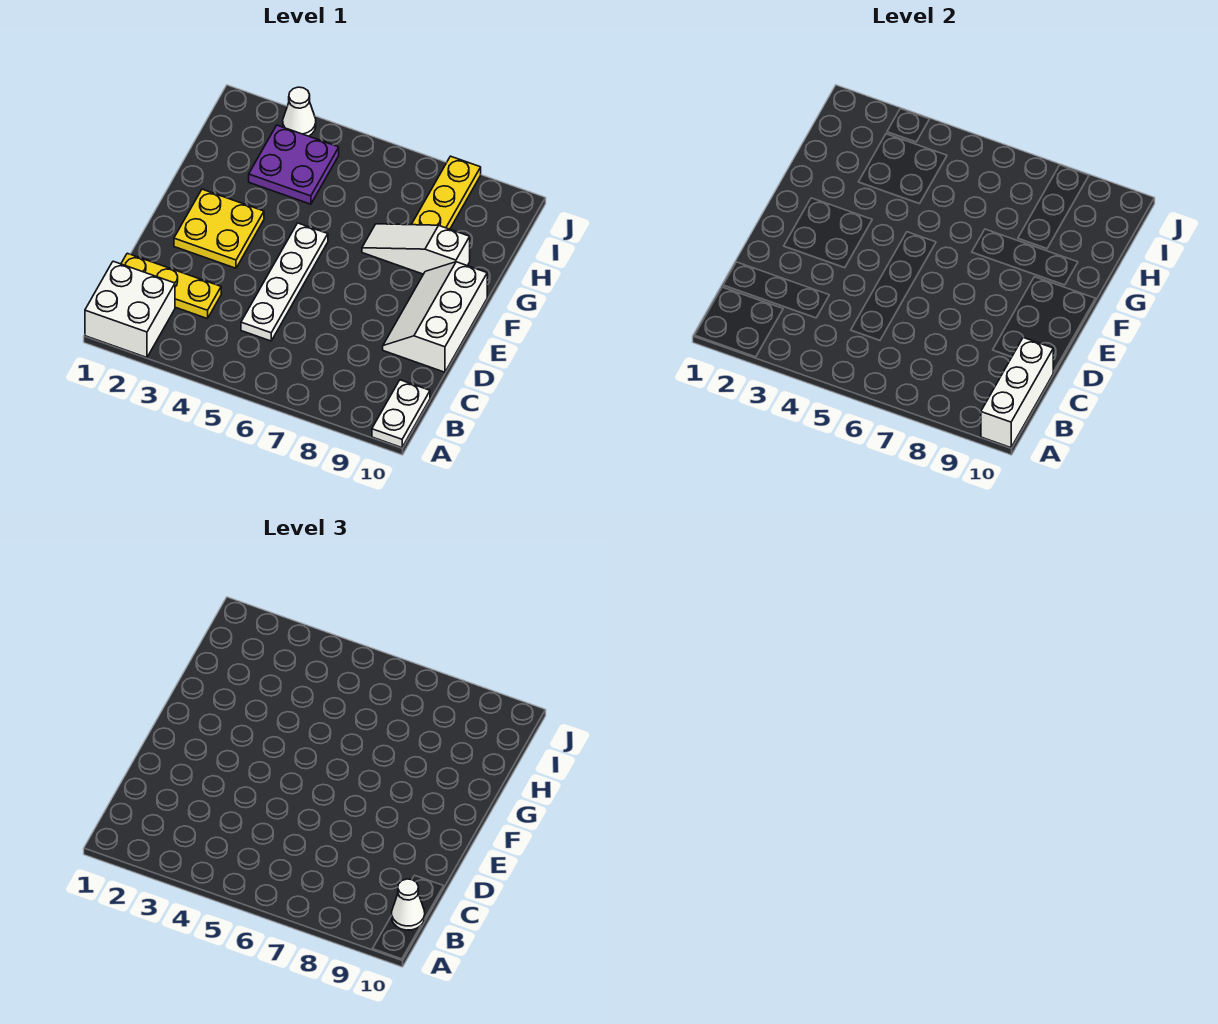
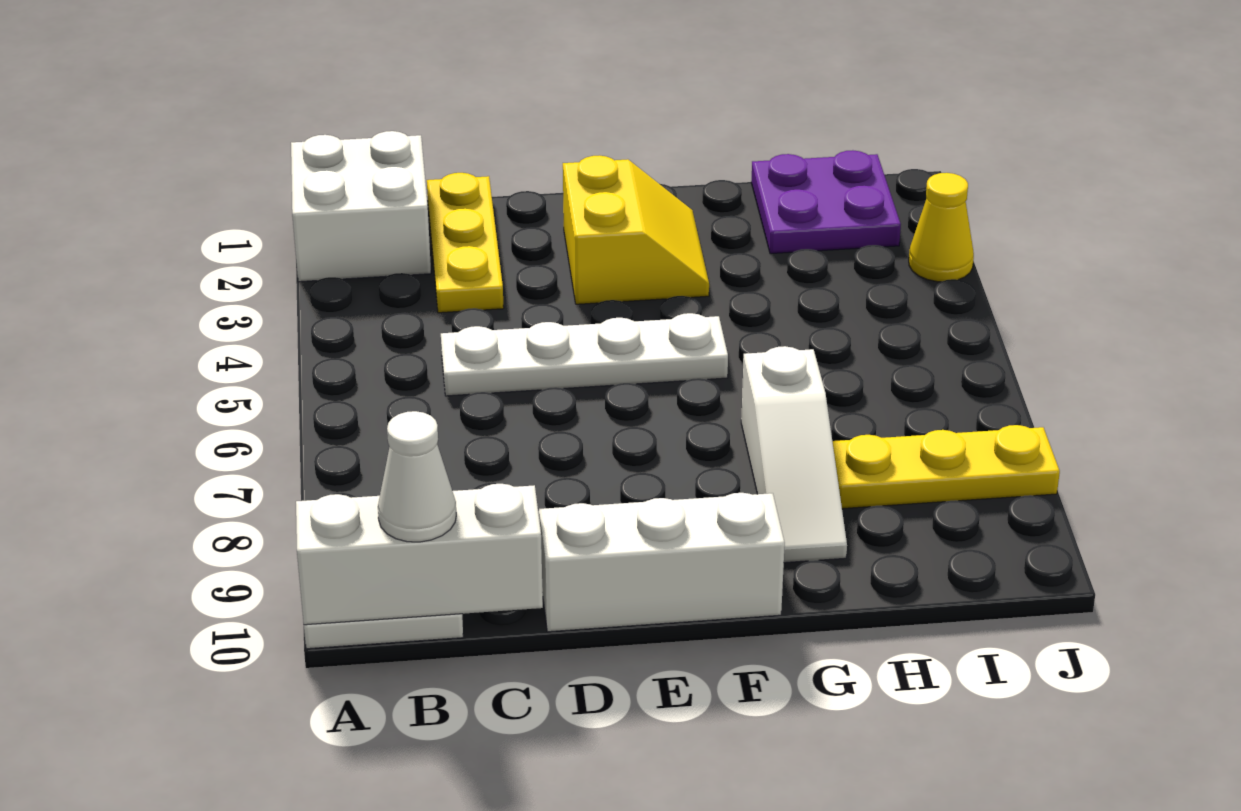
yellow plate E2:F3 level 1 -> yellow slope E2:F3 level 1 top E
white slope G7:G9 level 1 top 9 -> white slope G7:G9 level 1 top 7
purple plate H3:I4 level 1 -> purple plate H1:I2 level 1
white cone J3 level 1 -> yellow cone J3 level 1

